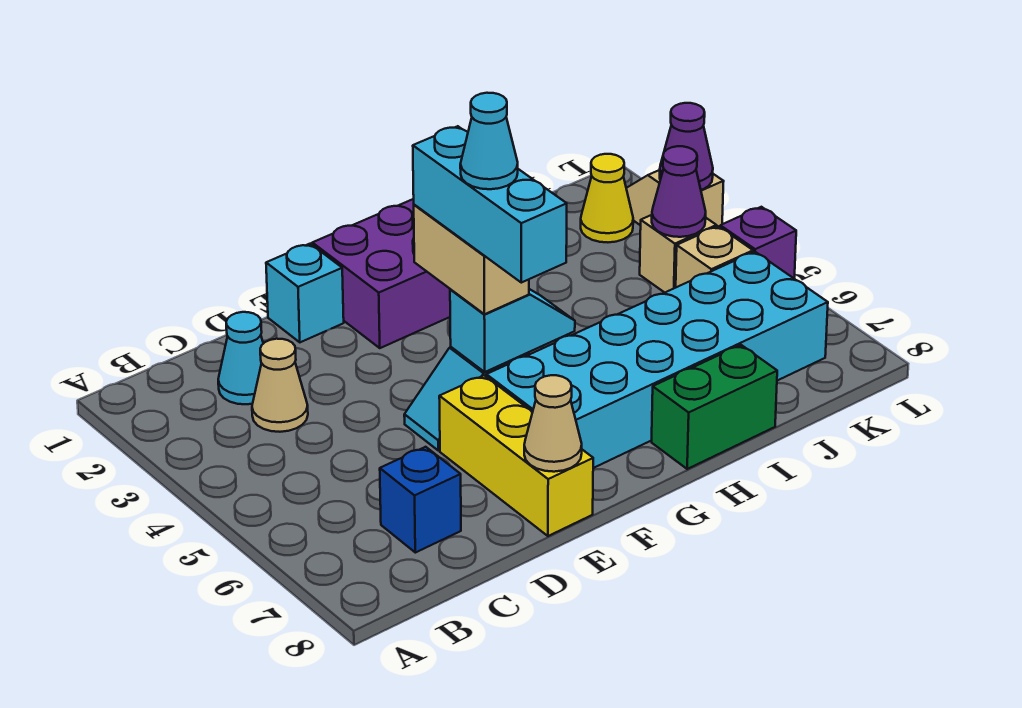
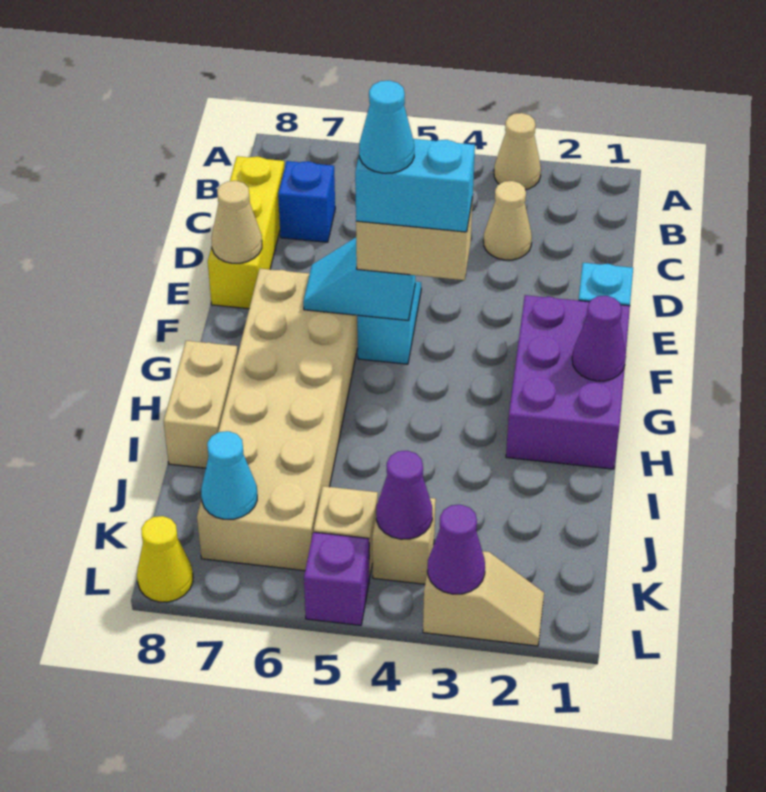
none -> tan cone A3 level 1
cyan cone C2 level 1 -> cyan cone K7 level 2
yellow brick E6:E8 level 1 -> yellow brick C8:E8 level 1
cyan brick F4:F6 level 4 -> cyan brick F4:F5 level 4
cyan slope F5:G5 level 2 top F -> cyan slope F5:F6 level 2 top 5
cyan brick F6:K7 level 1 -> tan brick F6:K7 level 1
none -> purple cone G1 level 2
green brick H8:I8 level 1 -> tan brick H8:I8 level 1
yellow cone K2 level 1 -> yellow cone L8 level 1

